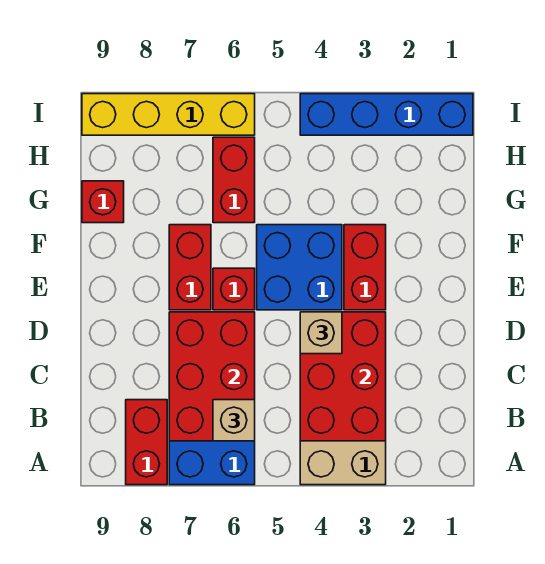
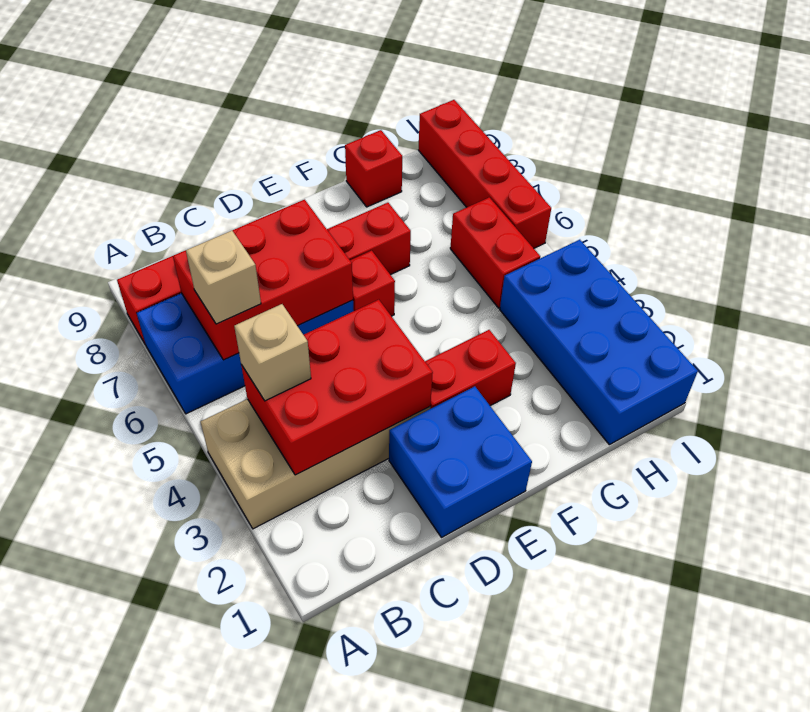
tan brick D4 level 3 -> tan brick B4 level 3
blue brick E4:F5 level 1 -> blue brick D1:E2 level 1
red brick G6:H6 level 1 -> red brick H5:H6 level 1
blue brick I1:I4 level 1 -> blue brick H1:I4 level 1
yellow brick I6:I9 level 1 -> red brick I6:I9 level 1

